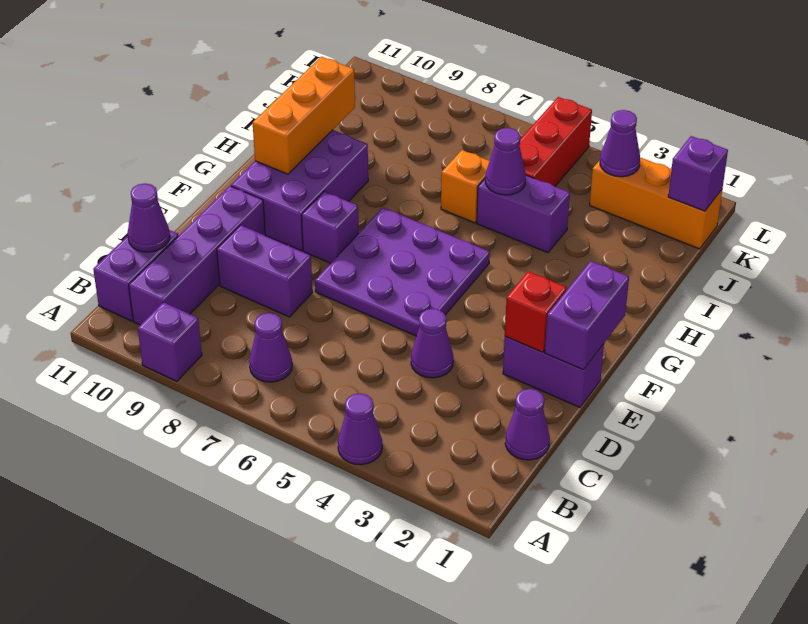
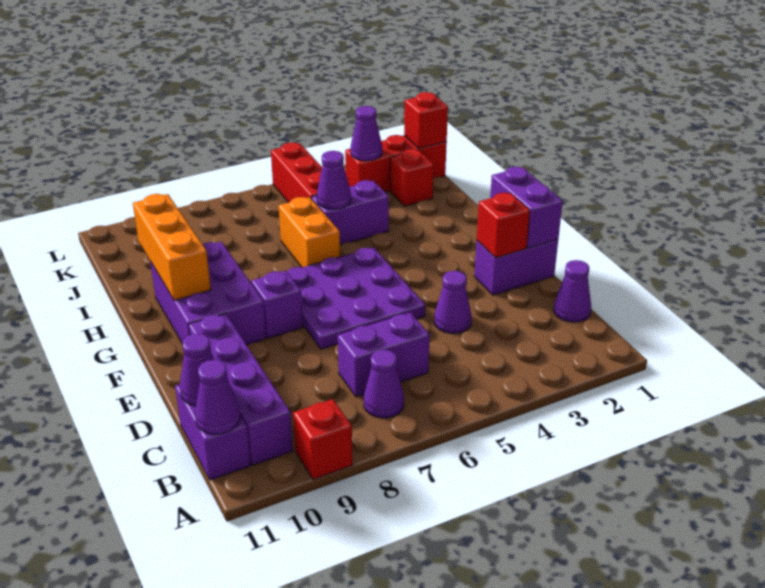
purple cone A4 level 1 -> purple cone B11 level 2
purple brick A9 level 1 -> red brick A9 level 1
purple brick D8:D9 level 1 -> purple brick C6:C7 level 1
orange brick I6 level 1 -> orange brick H6:I6 level 1
none -> red brick J2 level 1
orange brick K1:K3 level 1 -> red brick K1:K3 level 1
purple brick K1 level 2 -> red brick K1 level 2

